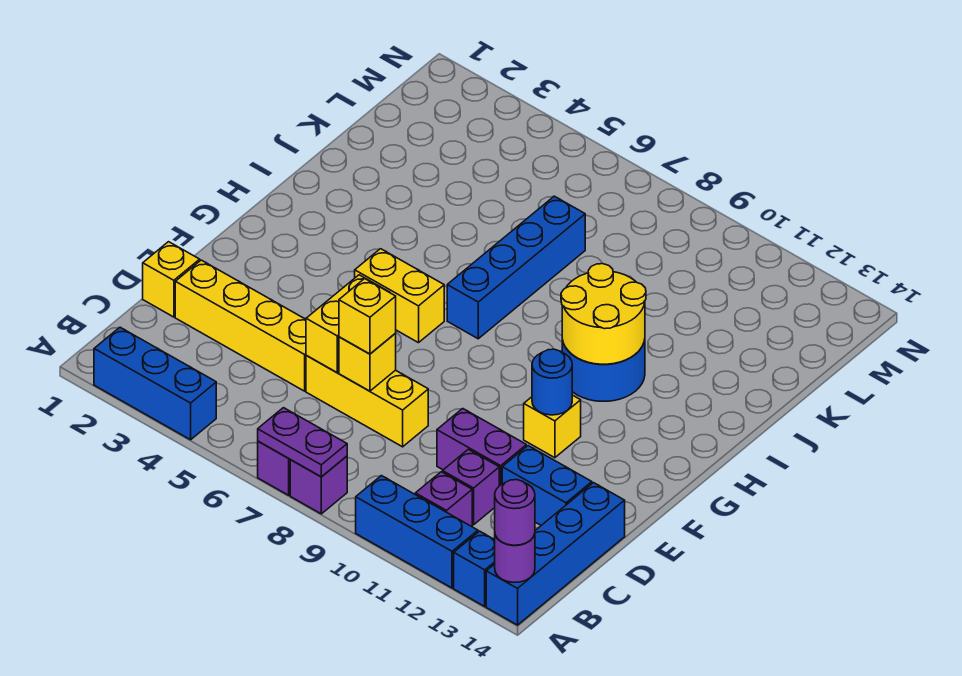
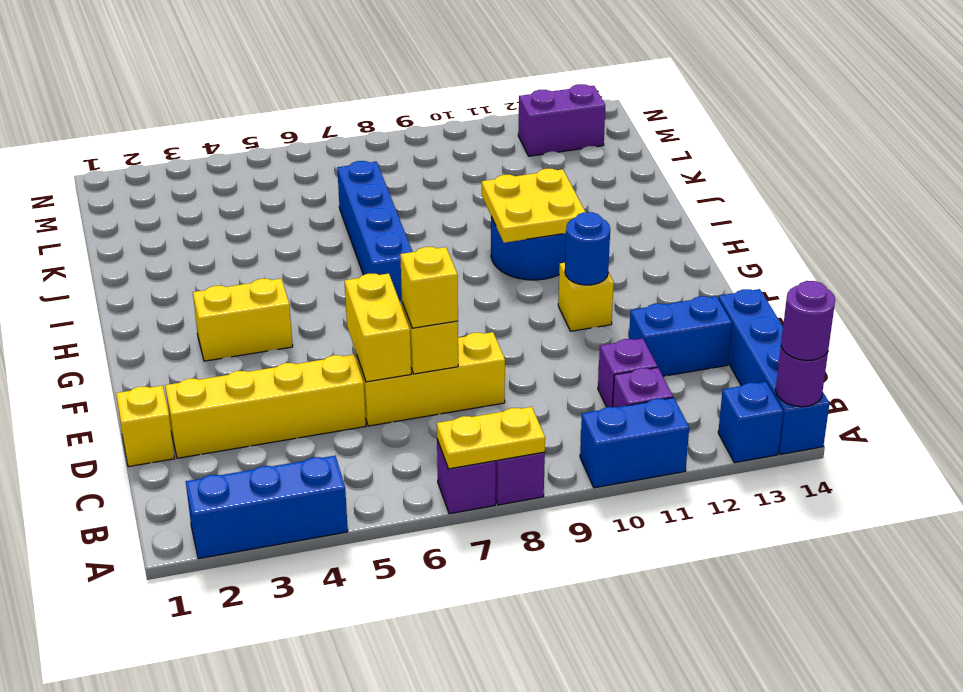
purple plate A7:A8 level 2 -> yellow plate A7:A8 level 2
blue brick A10:A12 level 1 -> blue brick A10:A11 level 1
purple brick D10:D11 level 1 -> purple brick M12:M13 level 1
yellow brick G5:G6 level 1 -> yellow brick G3:G4 level 1
yellow round brick H10:I11 level 2 -> yellow plate H10:I11 level 2

